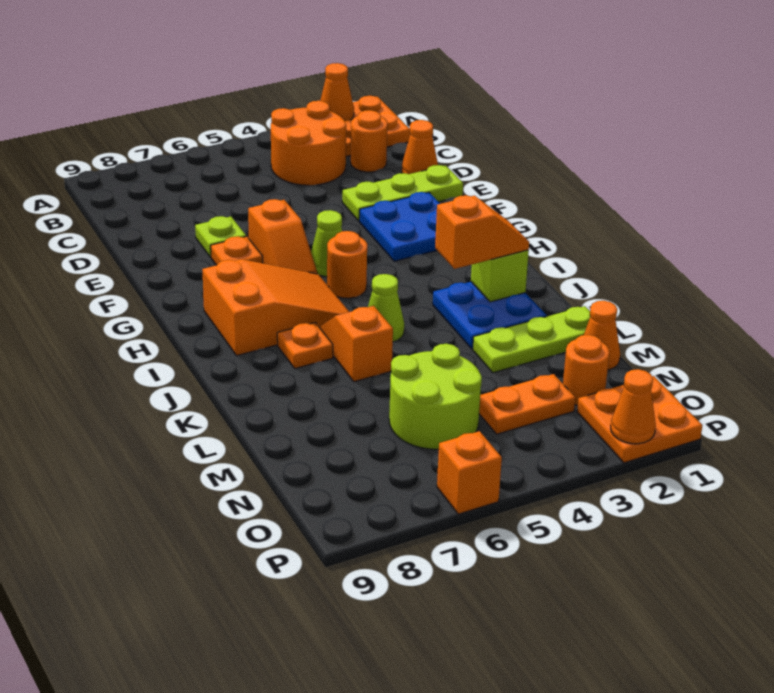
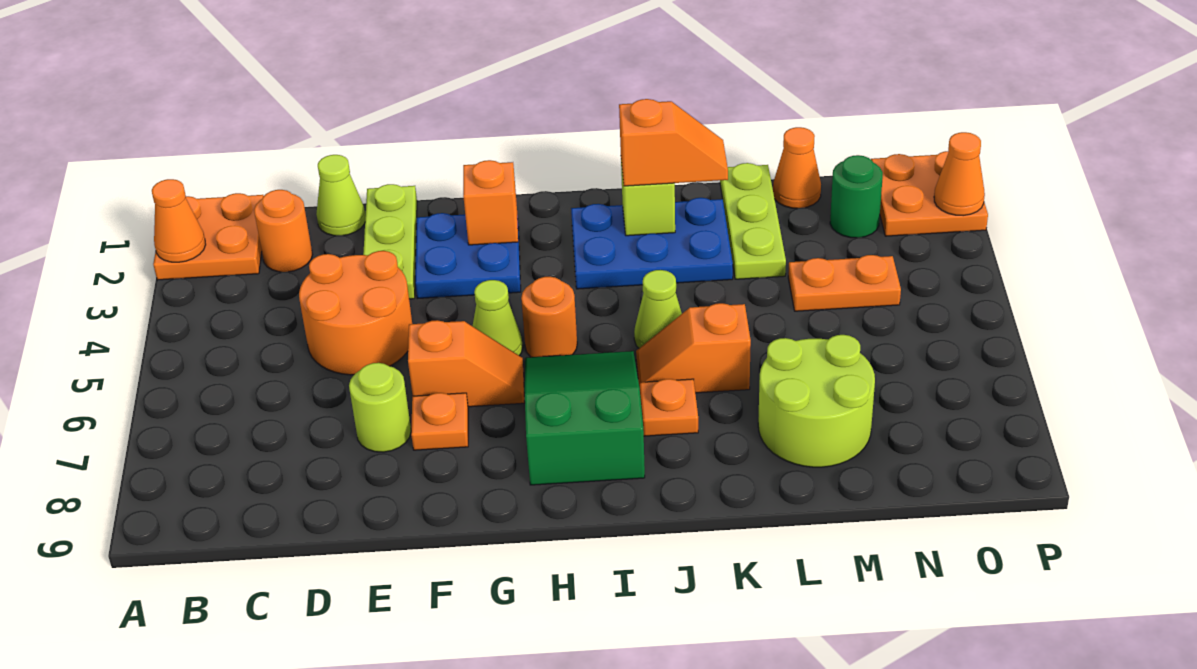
orange round brick B3:C4 level 1 -> orange round brick D4:E5 level 1
orange cone D1 level 1 -> lime cone D1 level 1
lime plate E7 level 1 -> lime round brick E7 level 1
orange slope H6:I8 level 1 top 8 -> green slope H6:I8 level 1 top 8
blue plate J2:K3 level 1 -> blue plate I2:K3 level 1
orange slope J2:J3 level 3 top 3 -> orange slope J2:K2 level 3 top J
lime round brick M5:N6 level 1 -> lime round brick L7:M8 level 1
orange round brick N2 level 1 -> green round brick N2 level 1
orange plate N3:N4 level 1 -> orange plate M4:N4 level 1
orange brick P6 level 1 -> orange brick G2 level 2

